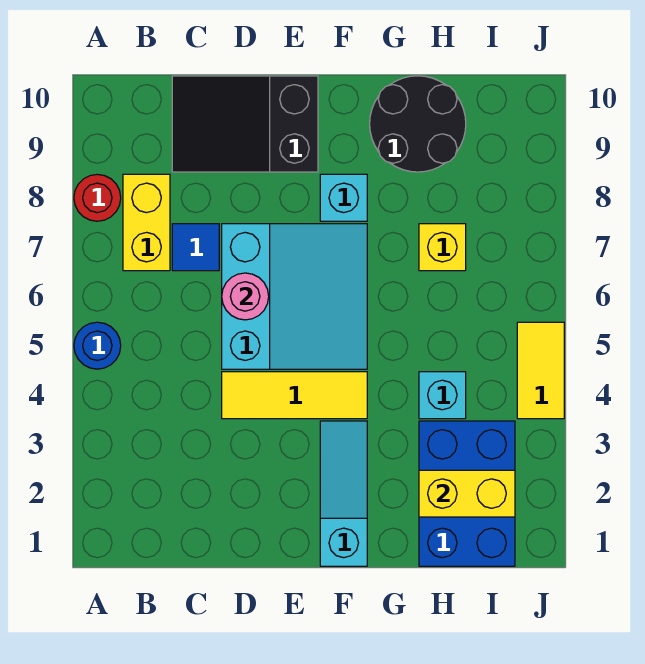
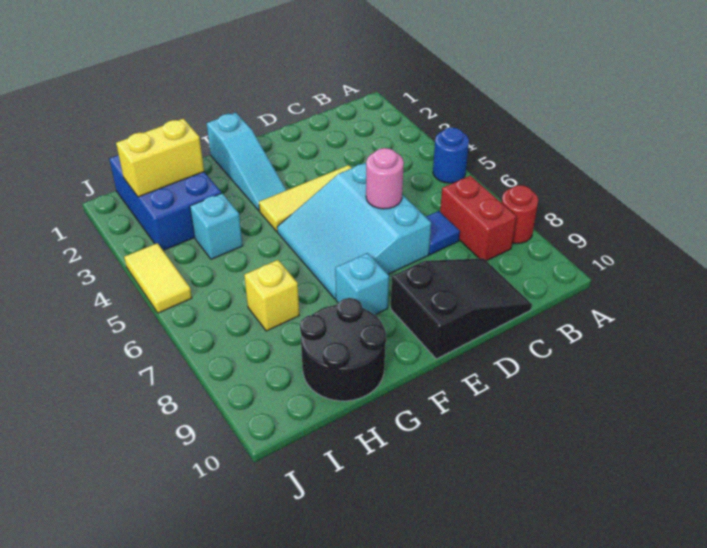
yellow brick B7:B8 level 1 -> red brick B7:B8 level 1

